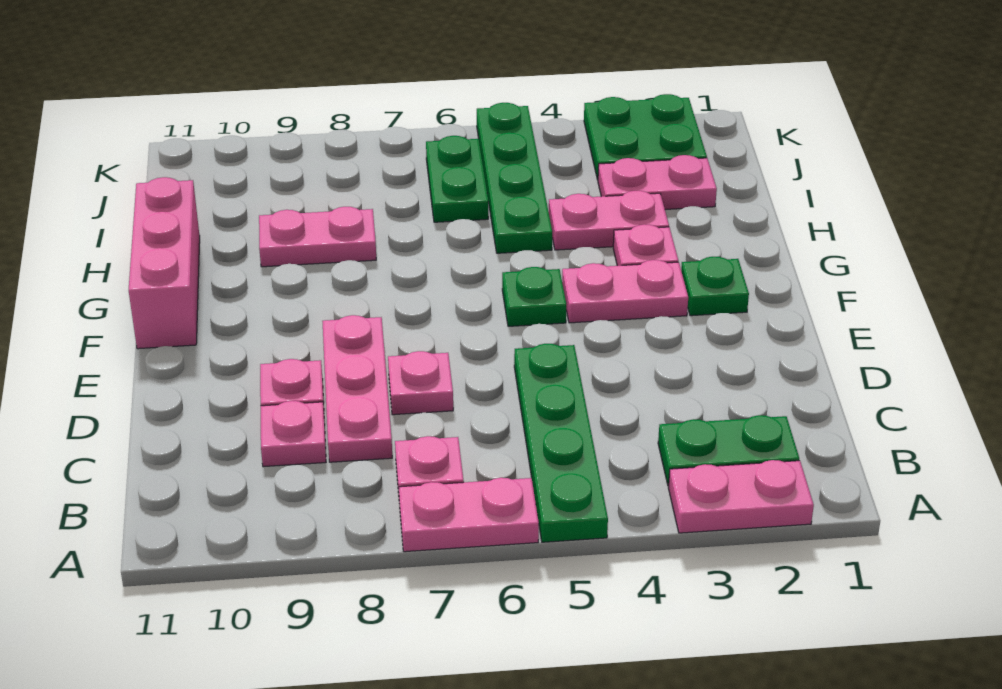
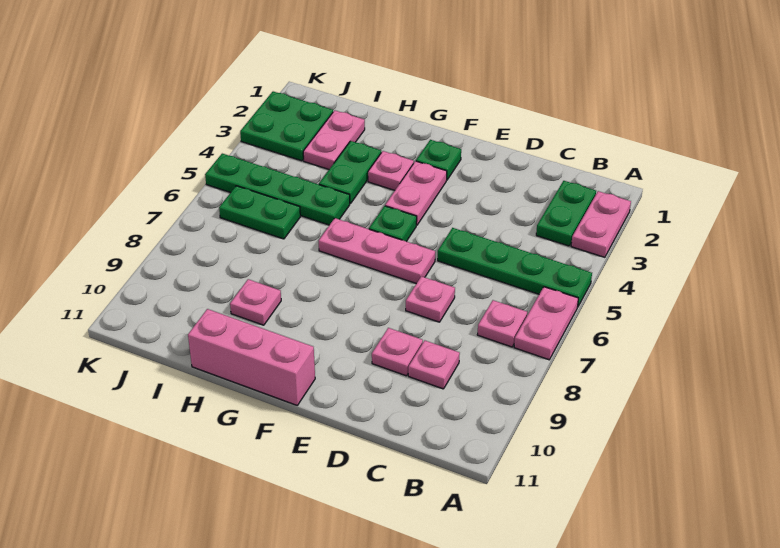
pink plate C8:E8 level 1 -> pink plate E6:G6 level 1
pink plate H3:H4 level 1 -> green plate H3:H4 level 1
pink plate H8:H9 level 1 -> pink plate H9 level 1

